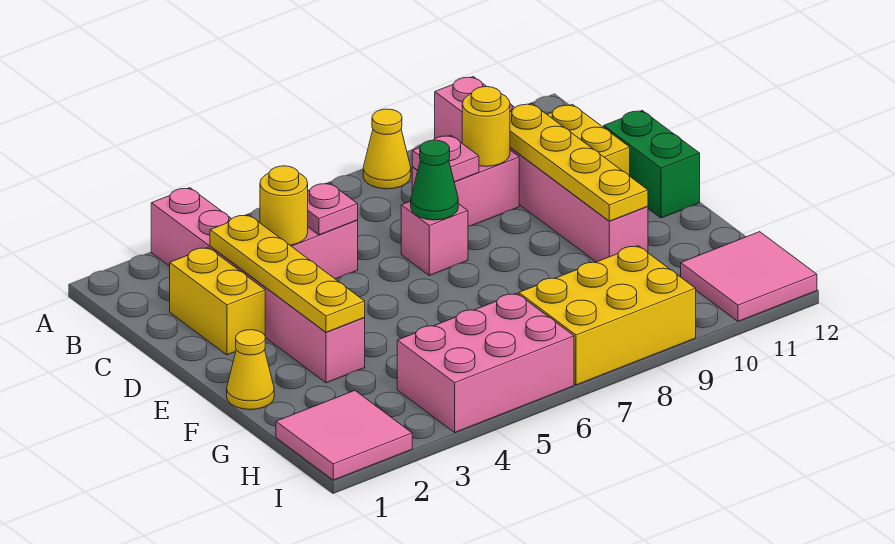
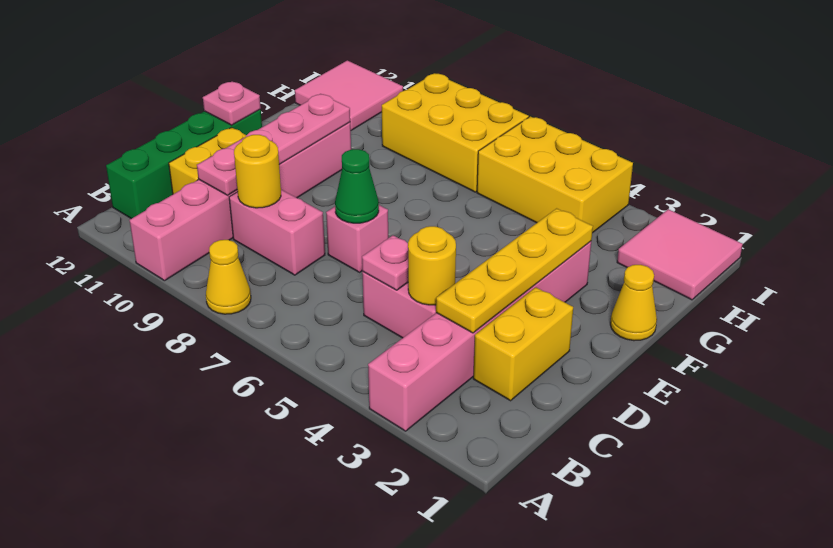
pink plate C8 level 2 -> pink plate E12 level 2
yellow plate C10:F10 level 2 -> pink plate C10:F10 level 2
green brick D12:E12 level 1 -> green brick B12:E12 level 1
pink brick H4:I6 level 1 -> yellow brick H4:I6 level 1

